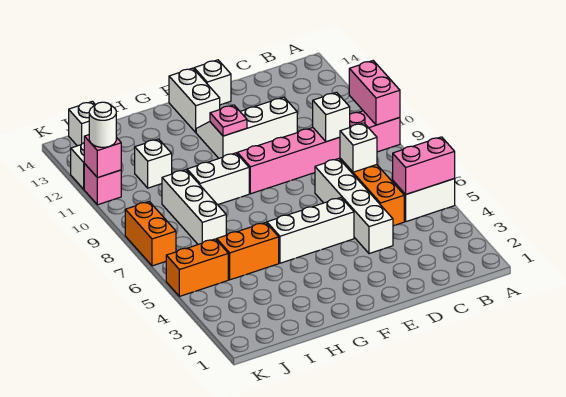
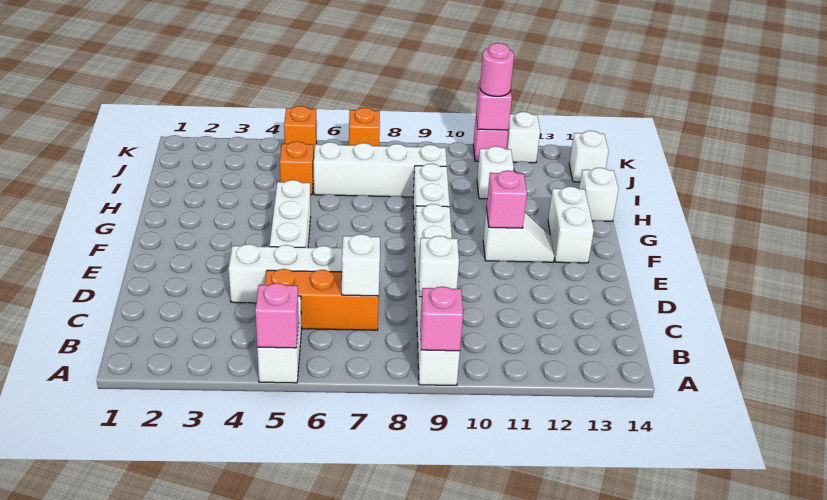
pink brick A5:B5 level 2 -> pink brick A5 level 2
pink brick A9:F9 level 1 -> white brick A9:F9 level 1
pink brick A9:A10 level 2 -> pink brick A9 level 2
white slope D11:F12 level 1 top 11 -> white slope F11:F12 level 1 top 11
white brick E14 level 1 -> white brick H14 level 1
pink plate F11 level 2 -> pink brick F11 level 2
white brick F13:F14 level 1 -> white brick F13:G13 level 1
orange brick H5:I5 level 1 -> orange brick I5 level 1
white brick I7:I9 level 1 -> white brick I6:I9 level 1
orange brick J5:K5 level 1 -> orange brick K5 level 1
orange brick K7:K8 level 1 -> orange brick K7 level 1
white round brick K11 level 3 -> pink round brick K11 level 3

